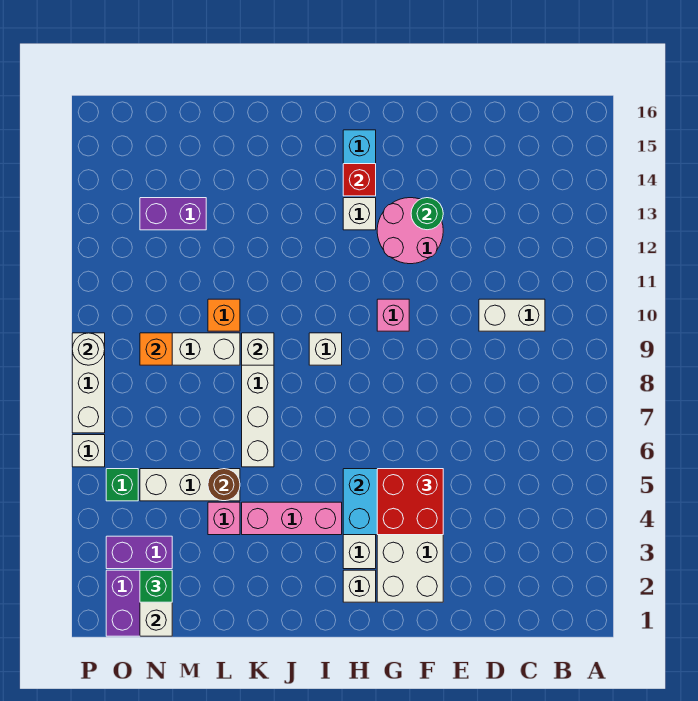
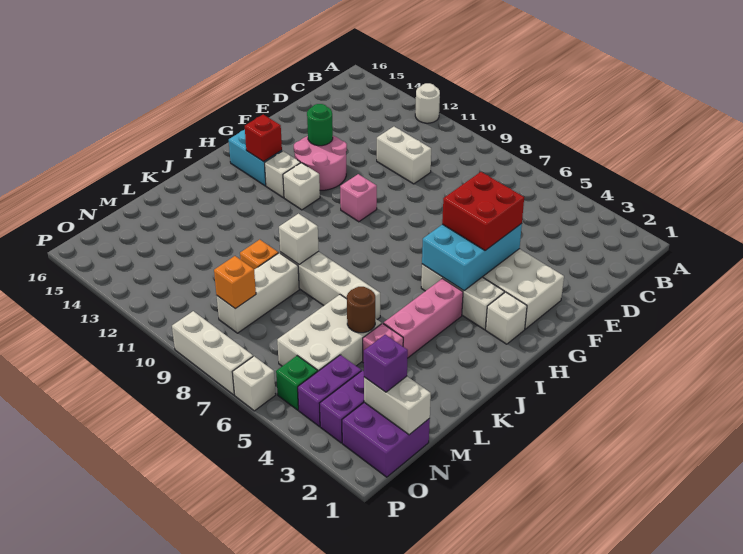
white brick C10:D10 level 1 -> white brick D10:D11 level 1
white brick I9 level 1 -> white brick H12 level 1
white brick L5:N5 level 1 -> white brick L5:N6 level 1
purple brick M13:N13 level 1 -> purple brick N4:O4 level 1
green brick N2 level 3 -> purple brick N2 level 3
white round brick P9 level 2 -> white round brick A12 level 1

